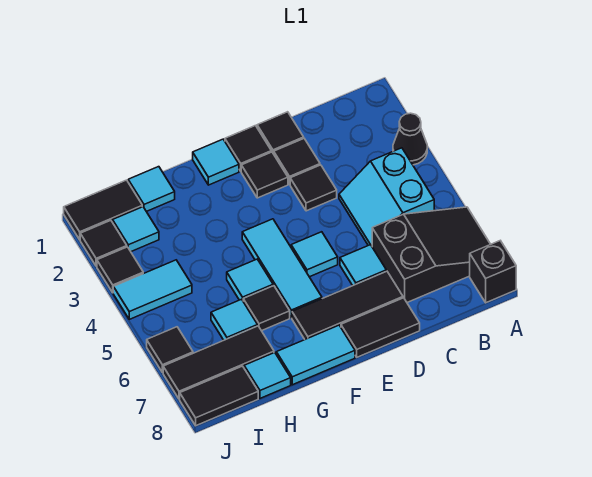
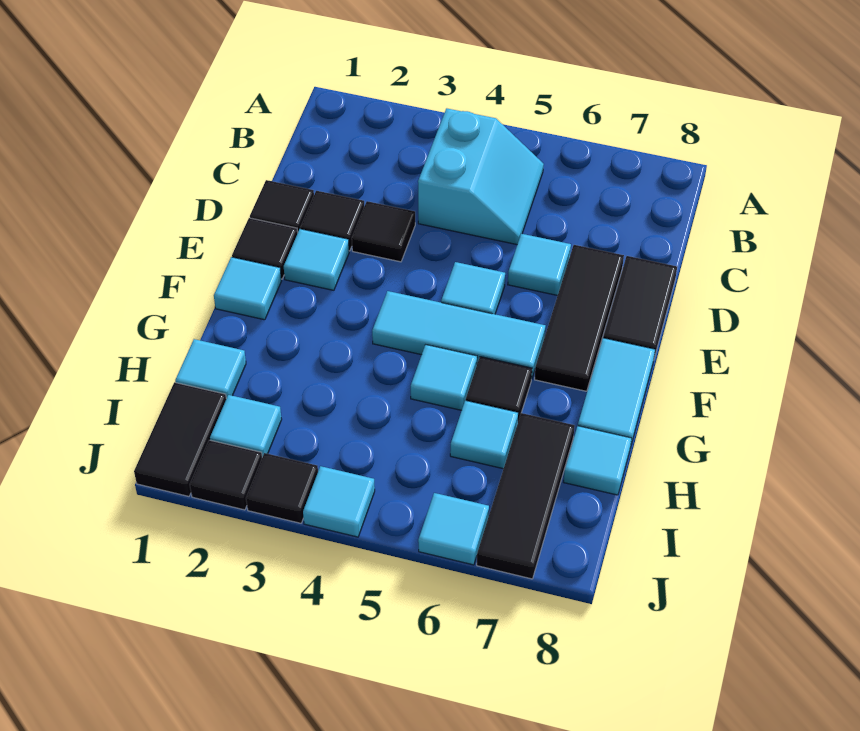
black cone A3 level 1 -> none
black slope A6:C7 level 1 top C -> none
black brick A8 level 1 -> none
cyan slope B4:C5 level 1 top B -> cyan slope B4:C5 level 1 top 4
black tile E2 level 1 -> cyan tile E2 level 1
cyan tile I4:J4 level 1 -> cyan tile J4 level 1
black tile I8:J8 level 1 -> none
black tile J6 level 1 -> cyan tile J6 level 1

